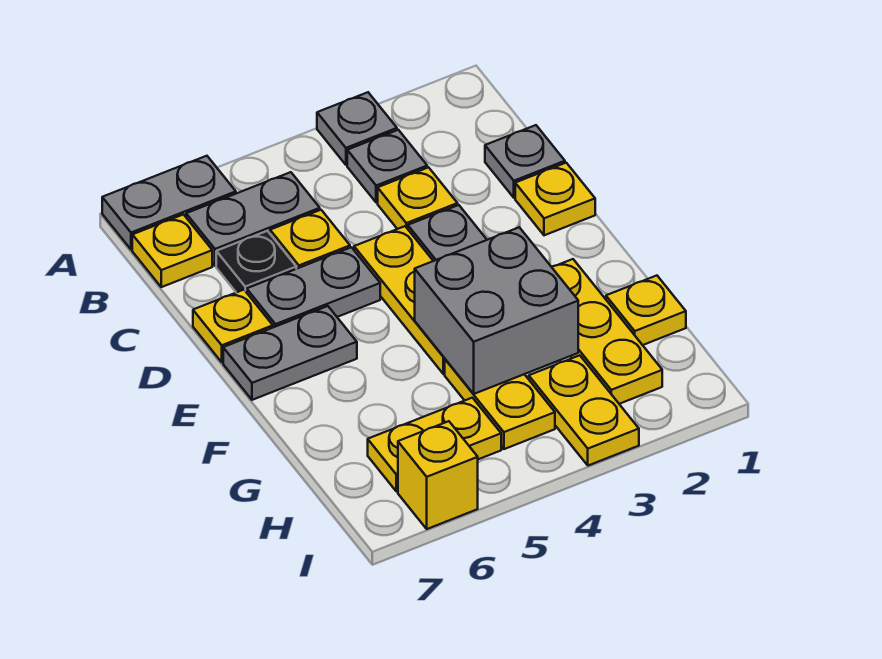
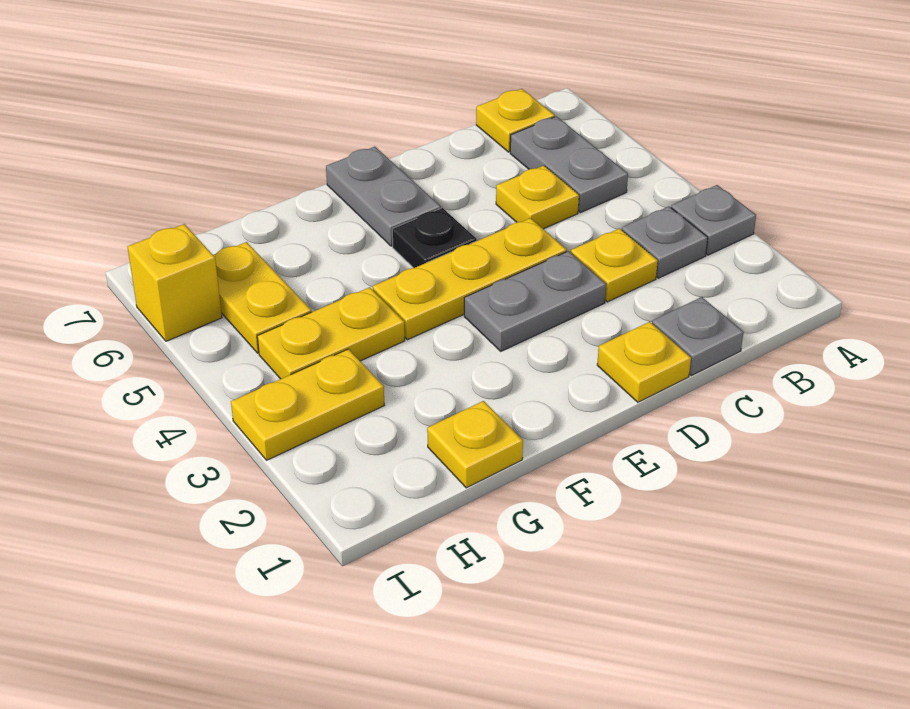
grey plate A6:A7 level 1 -> none
black plate C6 level 1 -> black plate E5 level 1
grey plate D5:D6 level 1 -> none
yellow plate D7 level 1 -> none
yellow plate F2:H2 level 1 -> none
grey brick F3:G4 level 2 -> none

